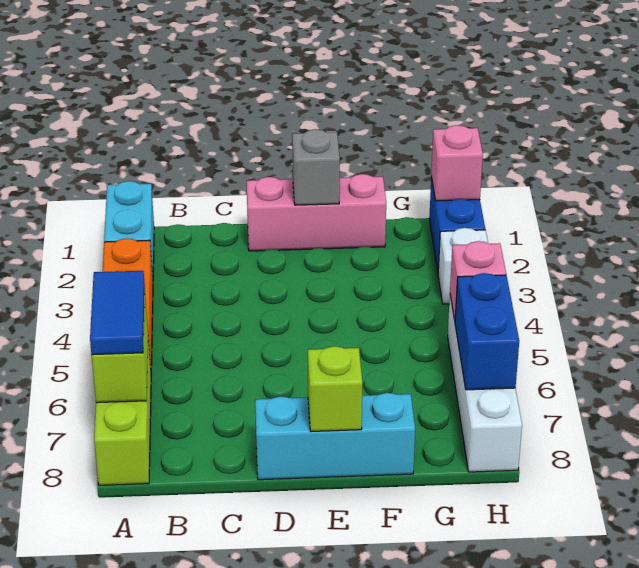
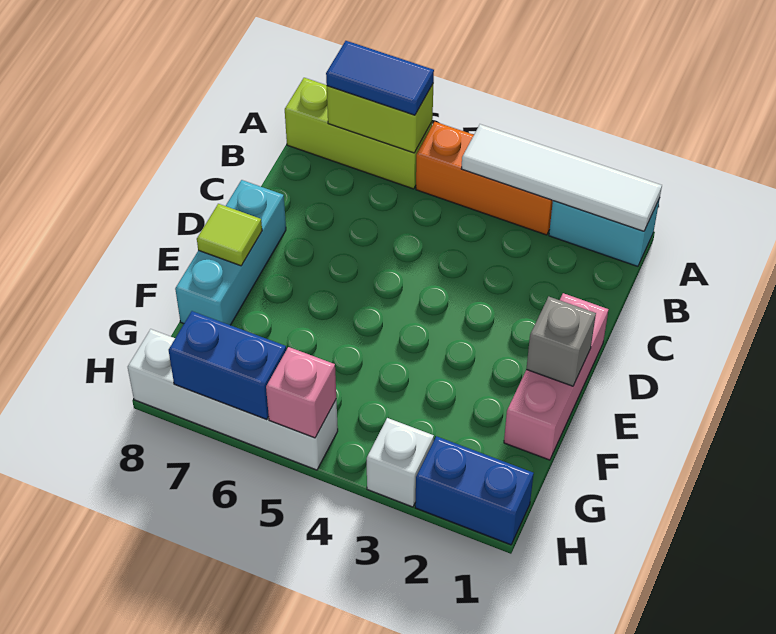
none -> white tile A1:A4 level 2
lime brick E8 level 2 -> lime tile E8 level 2
pink brick H1 level 2 -> none

